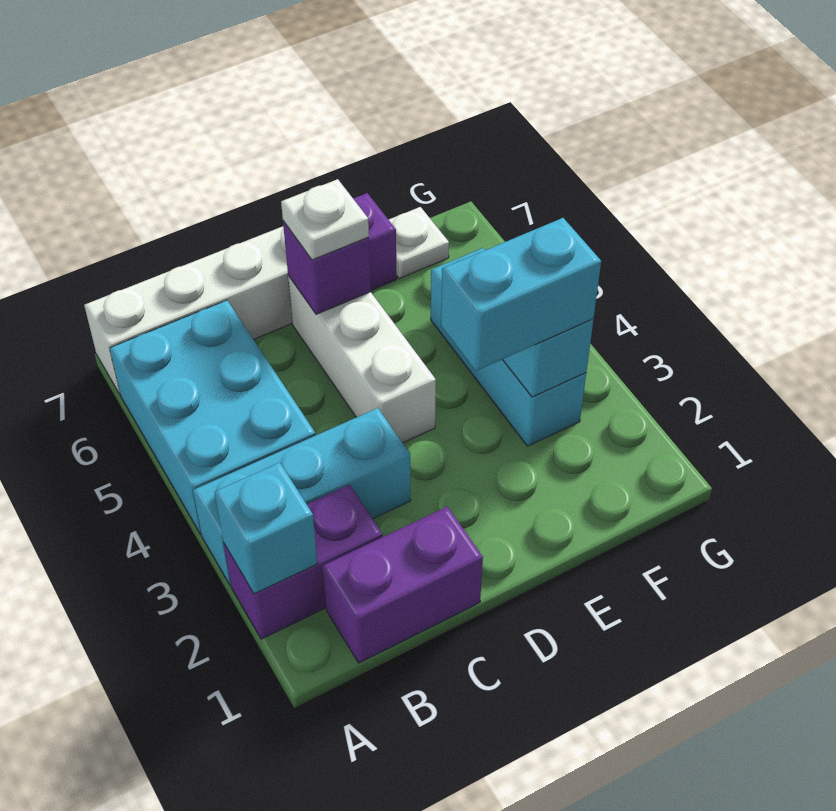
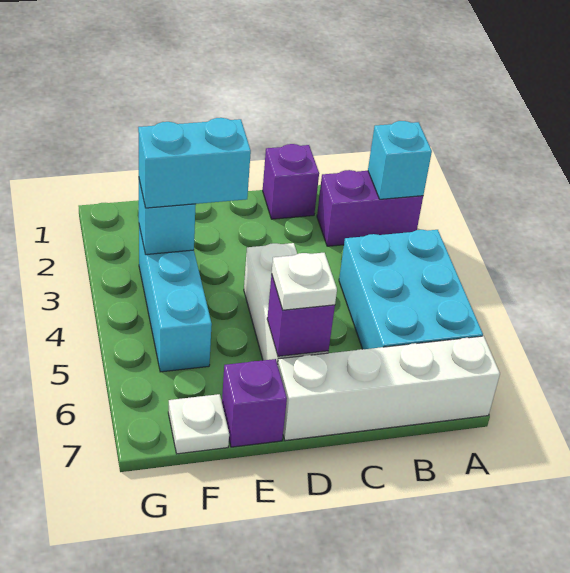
cyan brick A3:C3 level 1 -> none
purple brick B1:C1 level 1 -> purple brick C1 level 1

